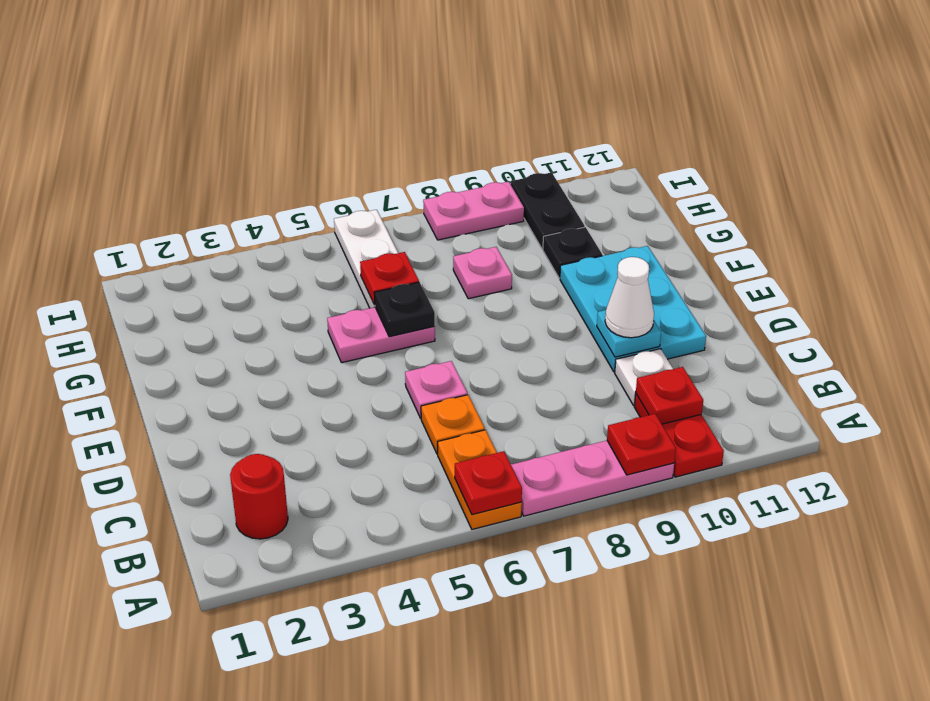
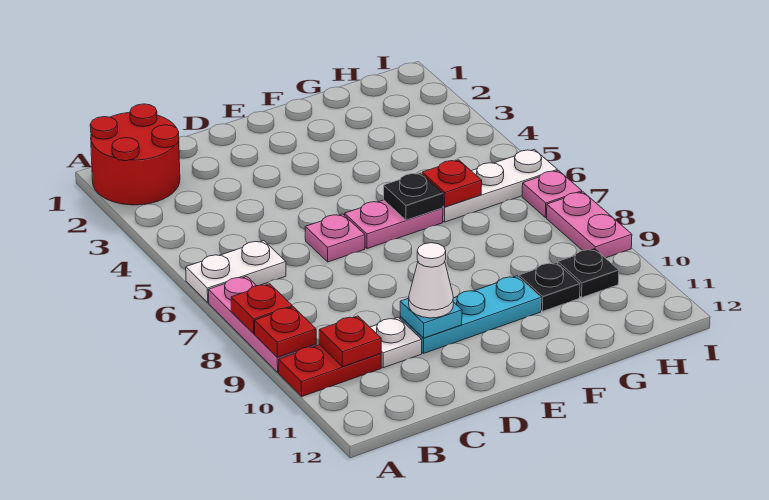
orange plate A6:B6 level 1 -> white plate A6:B6 level 1
red plate A6 level 2 -> red plate A8 level 2
red round brick B2 level 1 -> red round brick A1:B2 level 1
orange plate C6 level 1 -> none
cyan plate D10:F11 level 1 -> cyan plate D10:F10 level 1
pink plate F5:F6 level 1 -> pink plate E6:F6 level 1
pink plate G8 level 1 -> pink plate I7 level 1
black plate H10:I10 level 1 -> black plate H10 level 1

